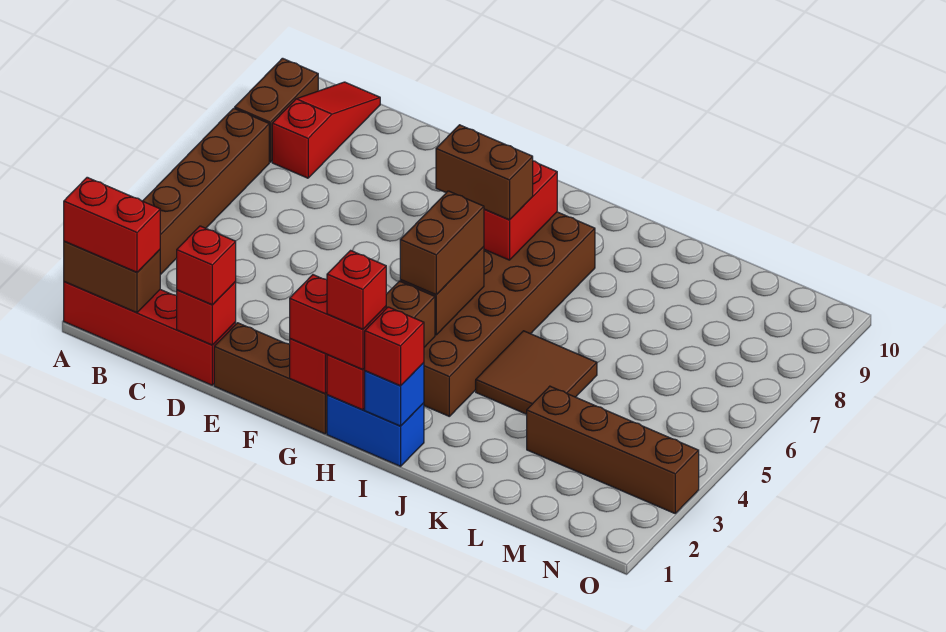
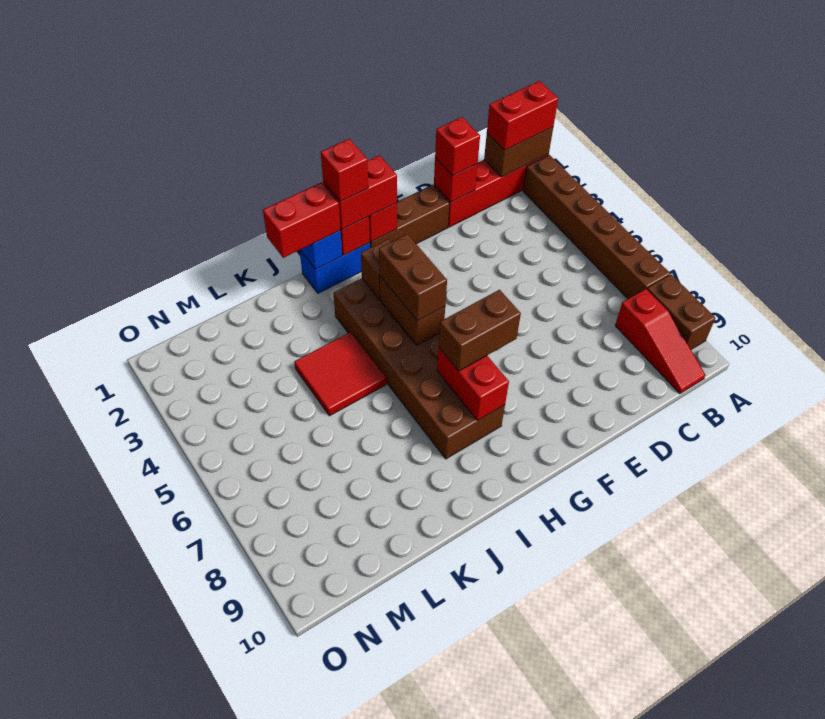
red brick I1 level 3 -> red brick I1:J1 level 3
brown tile J4:K5 level 1 -> red tile J4:K5 level 1
brown brick L3:O3 level 1 -> none

